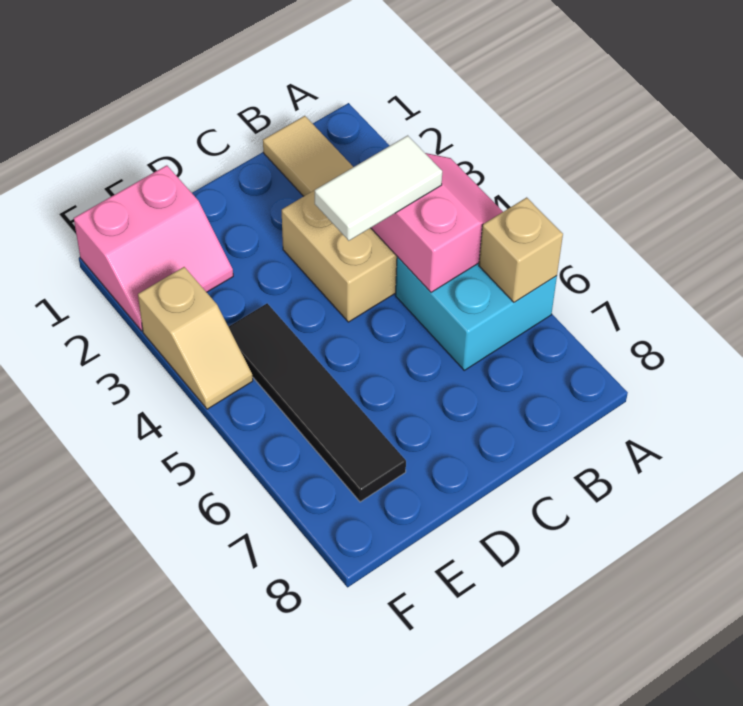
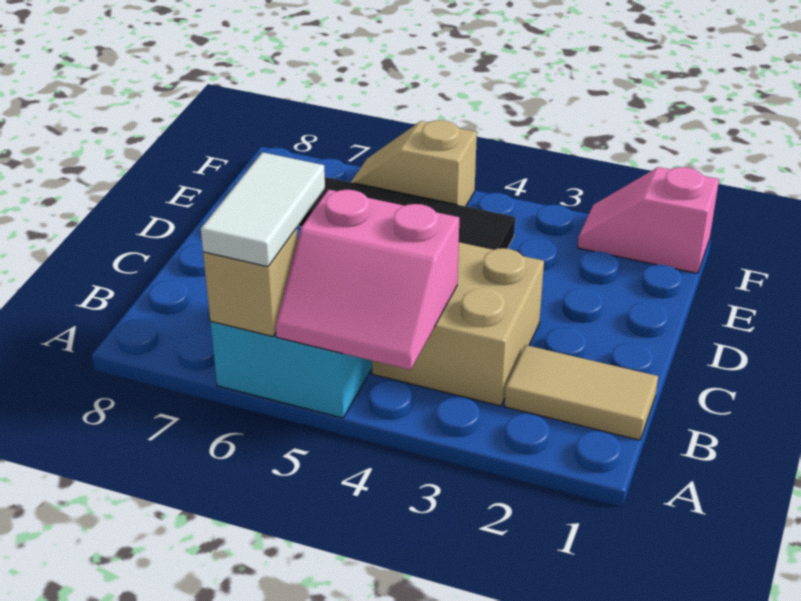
white tile B4:C4 level 3 -> white tile A6:B6 level 3
pink slope E1:F2 level 1 top 1 -> pink slope F1:F2 level 1 top 1
tan slope F3:F4 level 1 top 3 -> tan slope F5:F6 level 1 top 5

